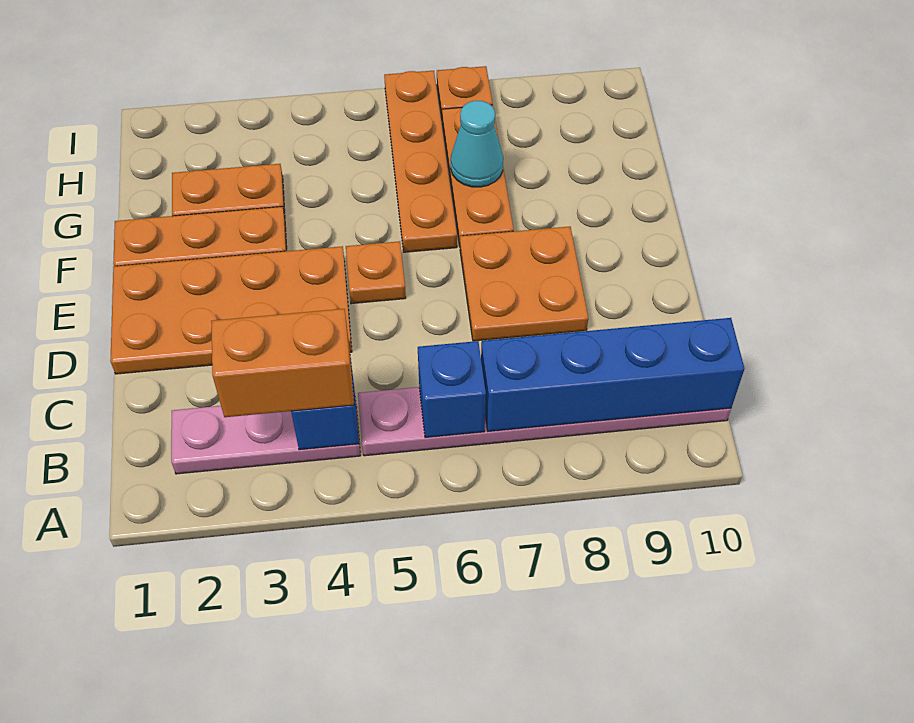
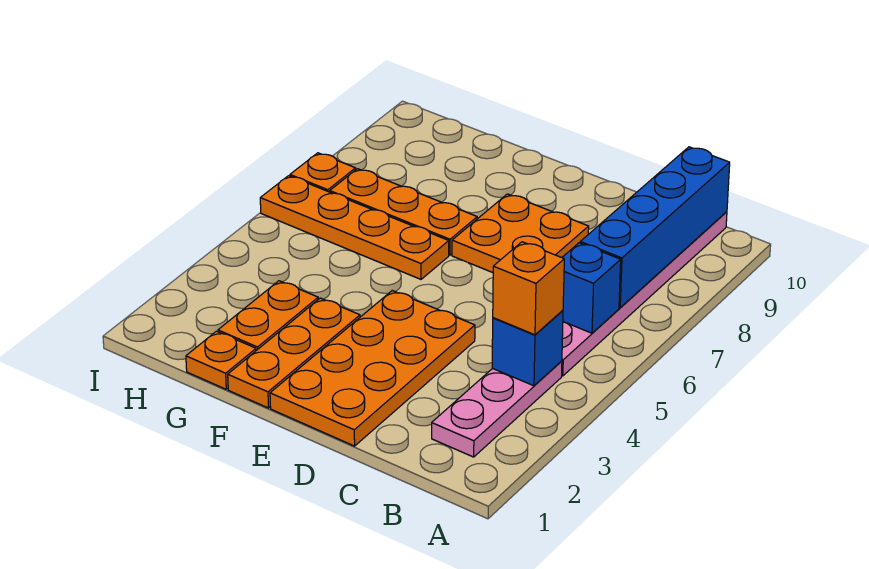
orange brick B3:B4 level 3 -> orange brick B4 level 3
orange plate E5 level 1 -> orange plate G1 level 1
cyan cone G7 level 2 -> none

